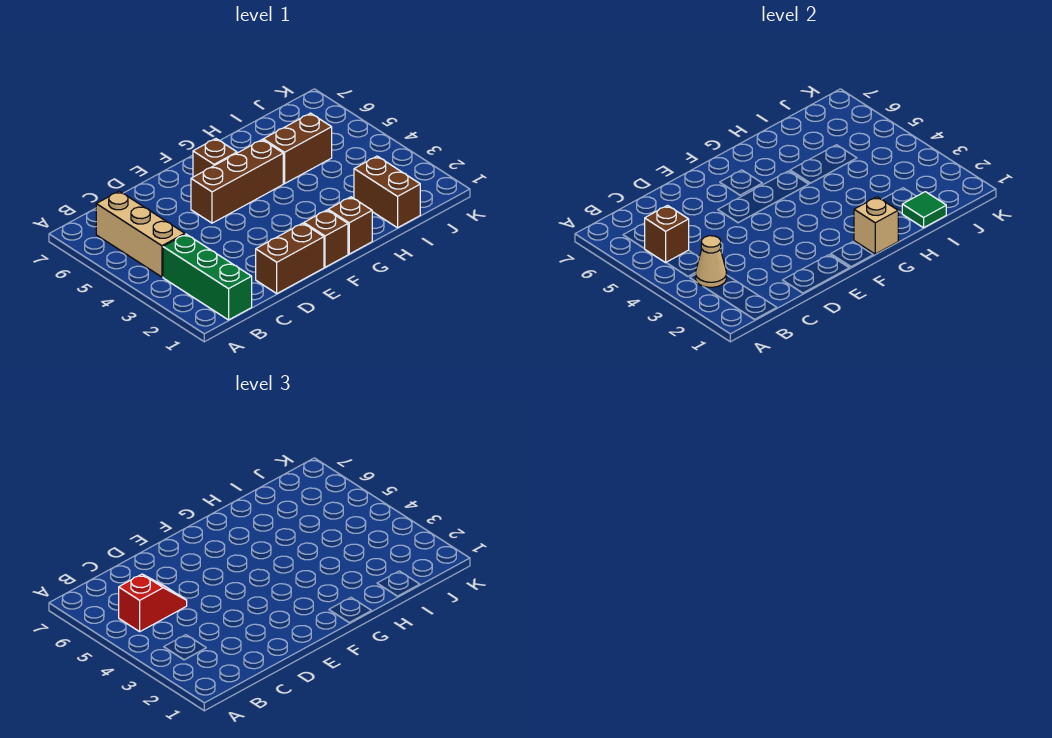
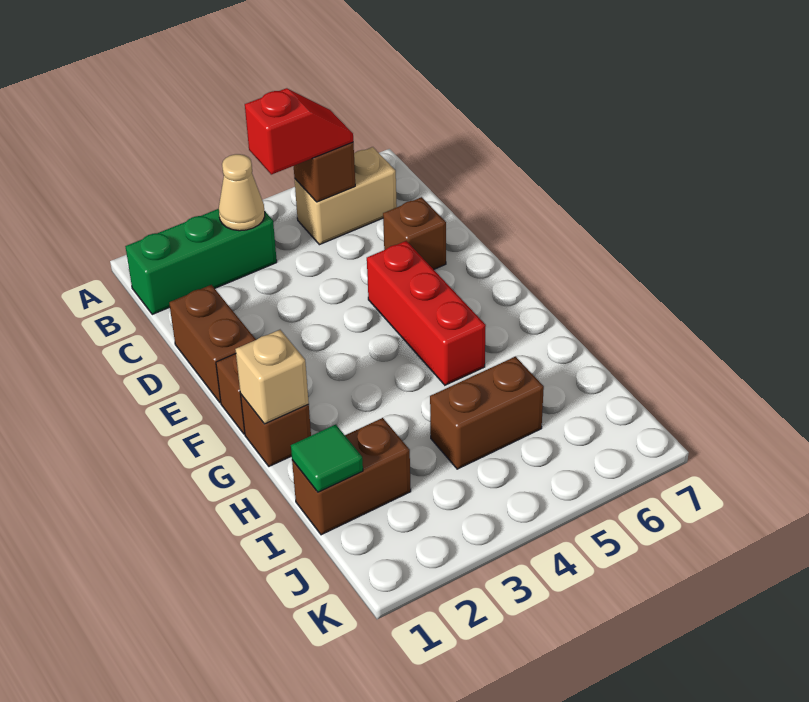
tan brick B4:B6 level 1 -> tan brick B5:B6 level 1
red slope B5:C5 level 3 top B -> red slope B4:B5 level 3 top 4
brown brick E5:G5 level 1 -> red brick E5:G5 level 1
brown brick F6 level 1 -> brown brick D6 level 1
brown brick H5:I5 level 1 -> brown brick I4:I5 level 1

